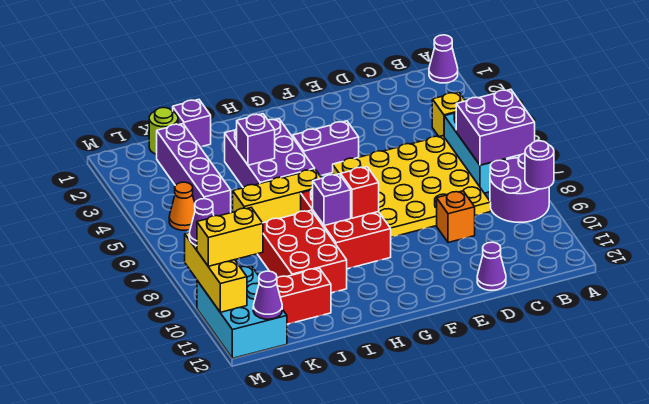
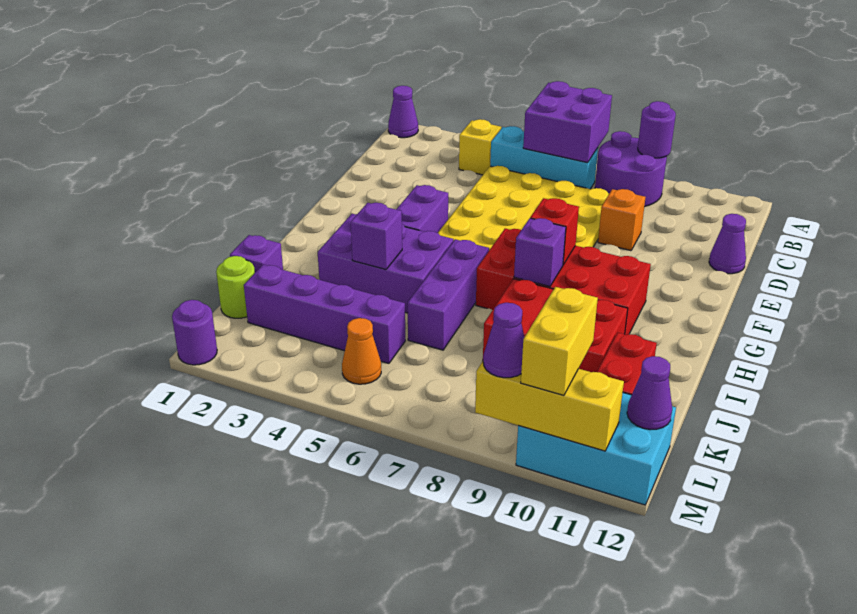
red brick G7:H9 level 1 -> red brick G7:H10 level 1
yellow brick H6:J6 level 1 -> purple brick H6:J6 level 1
none -> purple round brick M1 level 1

